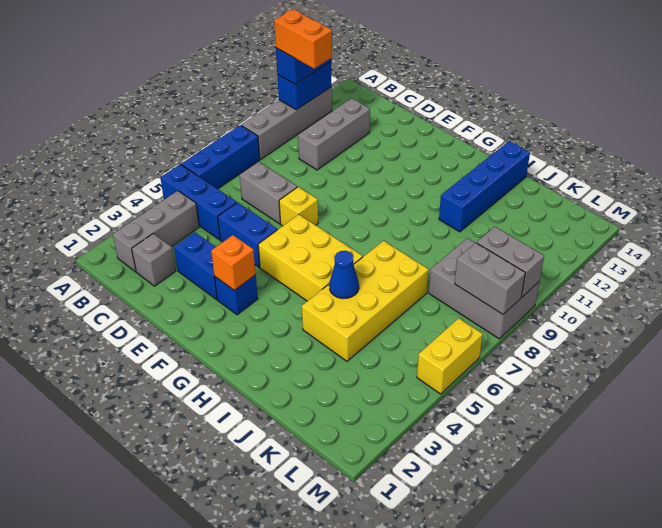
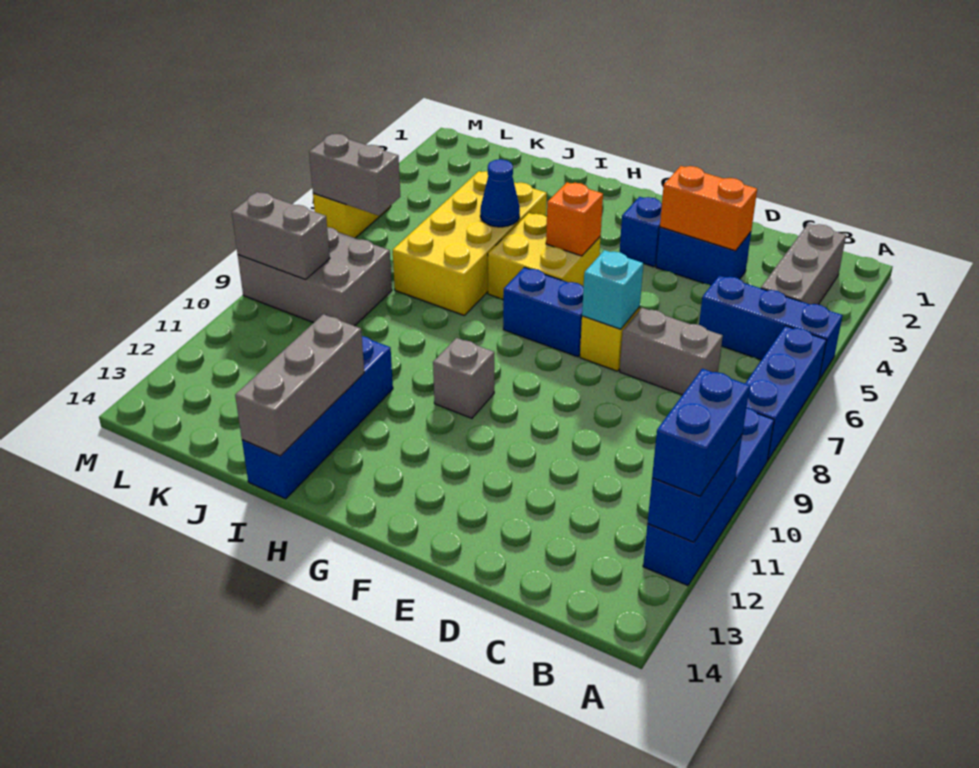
grey brick A9:A12 level 1 -> blue brick A9:A12 level 1
orange brick A11:B11 level 4 -> orange brick D3:E3 level 2
grey brick C2 level 1 -> grey brick G10 level 1
grey brick C10:C12 level 1 -> grey brick I12:I14 level 2
blue brick D5:E5 level 1 -> blue brick F7:G7 level 1
none -> cyan brick E7 level 2
orange brick F3 level 2 -> orange brick G5 level 2
yellow brick F5:H6 level 1 -> yellow brick G5:H6 level 1
grey brick L8:M8 level 2 -> grey brick L6:M6 level 2

